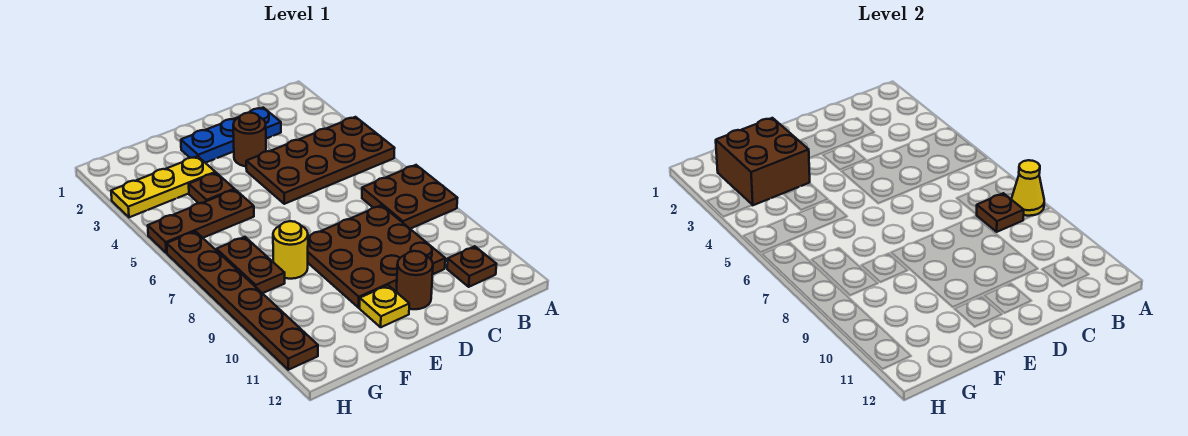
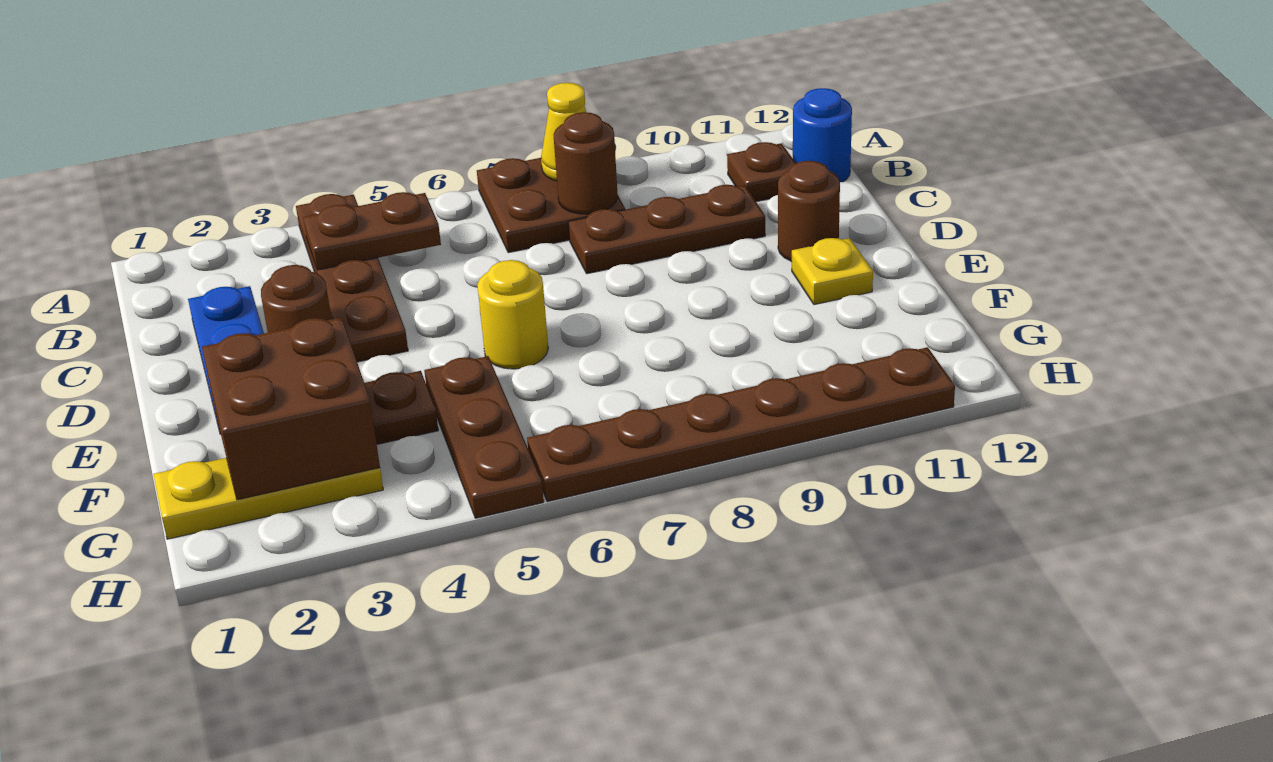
brown plate A4:D5 level 1 -> brown plate A4:D4 level 1
brown plate B8 level 2 -> brown round brick B8 level 2
none -> blue round brick B12 level 1
brown plate C8:E10 level 1 -> brown plate C8:C10 level 1
yellow plate F3:H3 level 1 -> yellow plate G1:G3 level 1
yellow round brick F8 level 1 -> yellow round brick E6 level 1
brown plate G7:G8 level 1 -> brown plate B4:B5 level 2

